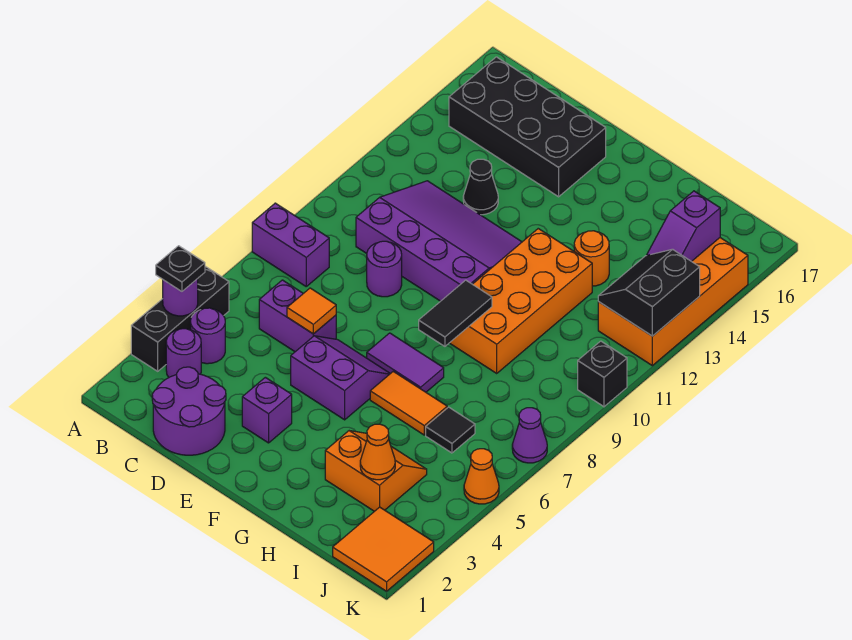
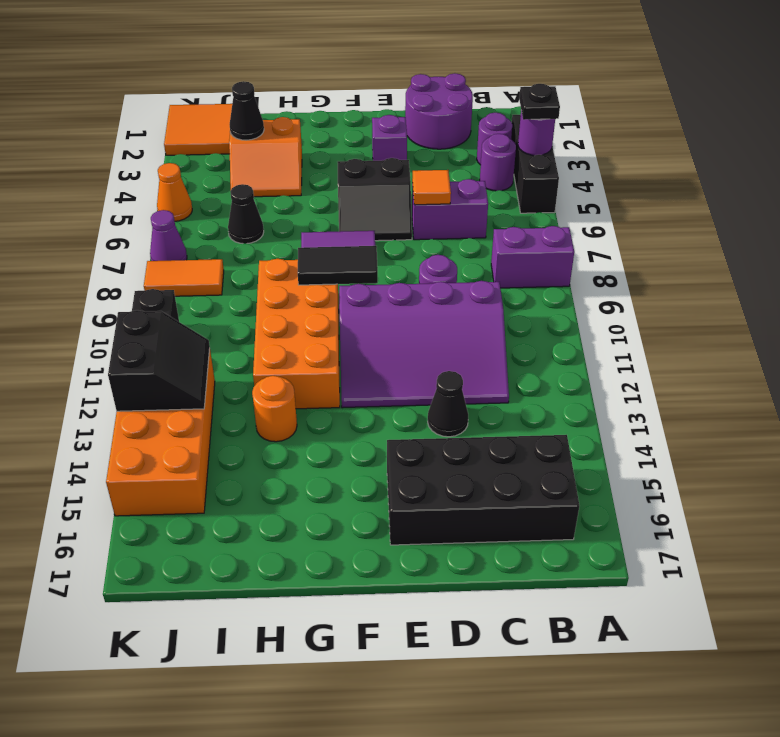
purple slope E5:F6 level 1 top 5 -> black slope E5:F6 level 1 top 5
orange tile G6:H6 level 1 -> orange tile J8:K8 level 1
black tile G8:G9 level 2 -> black tile F9:G9 level 2
orange cone I3 level 2 -> black cone I3 level 2
black tile I6 level 1 -> black cone I6 level 1
purple slope J14:J15 level 2 top 15 -> none

